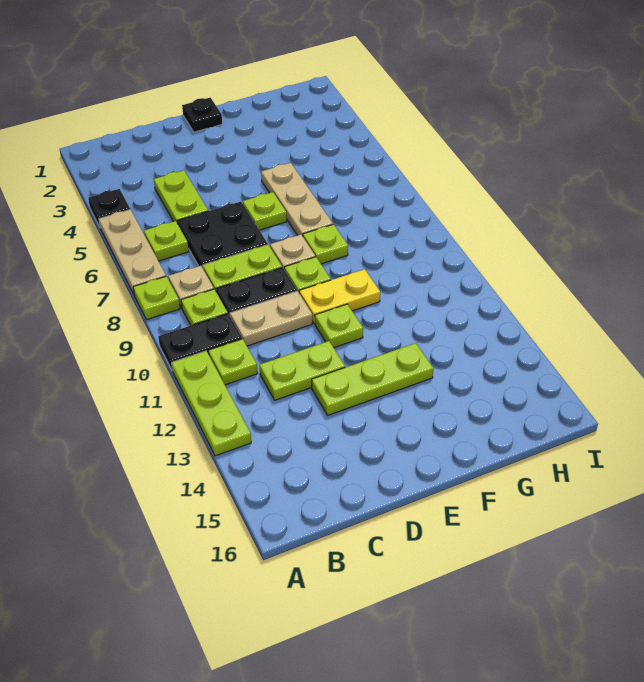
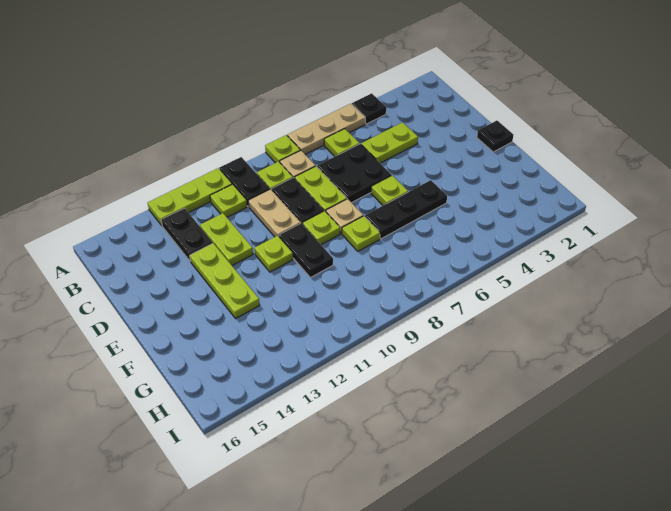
none -> black plate B13:C13 level 1
yellow plate E10:F10 level 1 -> black plate E10:F10 level 1
tan plate F5:F7 level 1 -> black plate F5:F7 level 1

